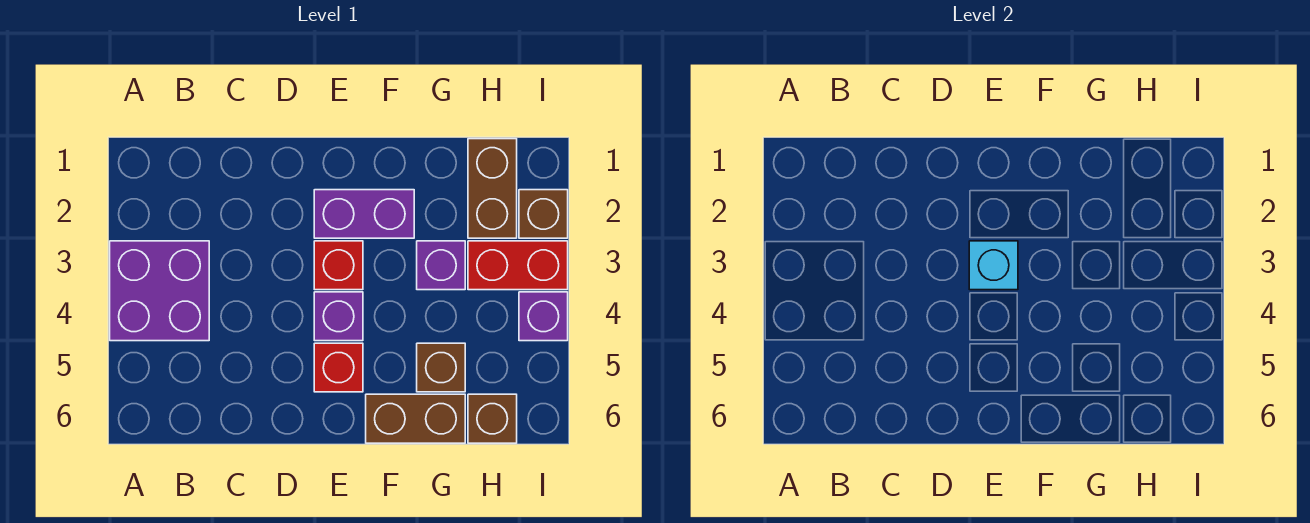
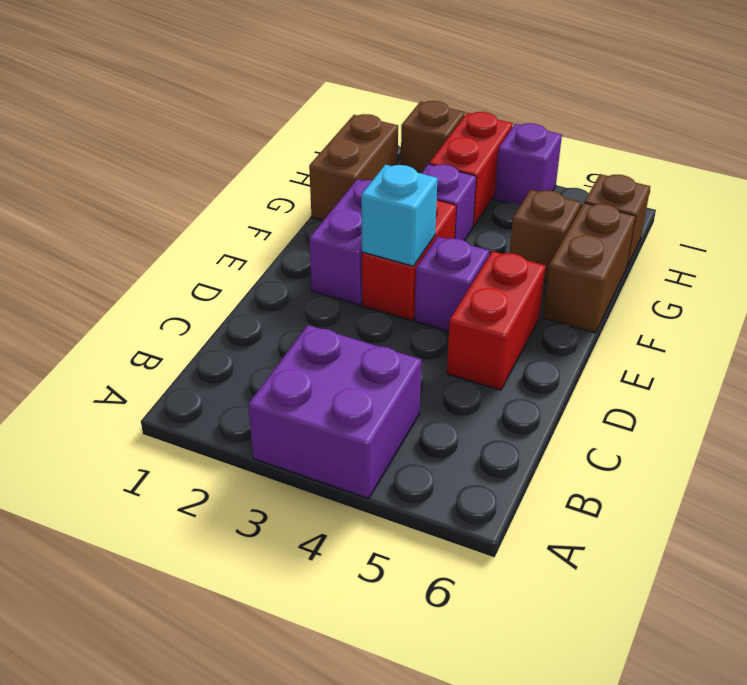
red brick E3 level 1 -> red brick E3:F3 level 1
red brick E5 level 1 -> red brick D5:E5 level 1
brown brick H1:H2 level 1 -> brown brick G1:H1 level 1

